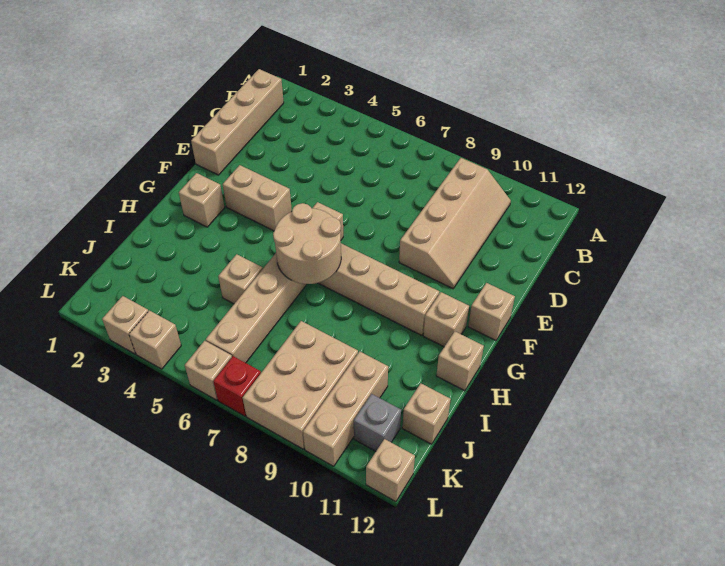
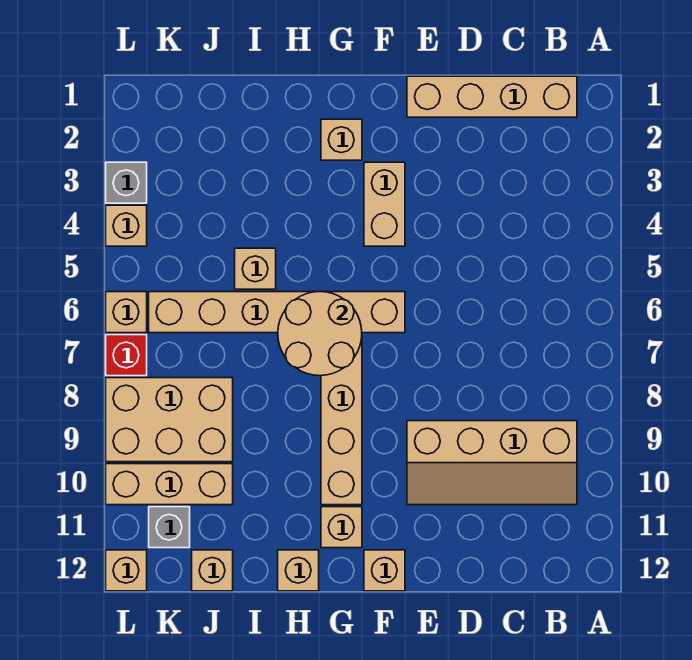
tan brick L3 level 1 -> grey brick L3 level 1

